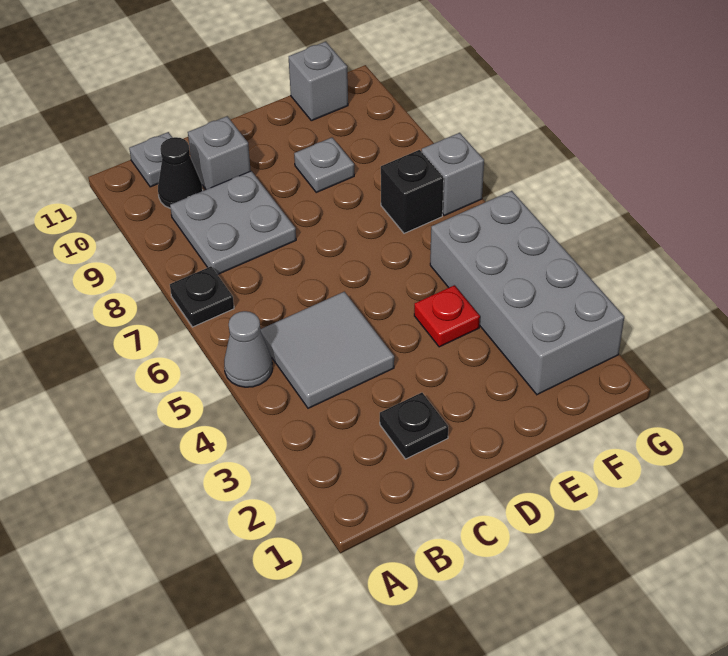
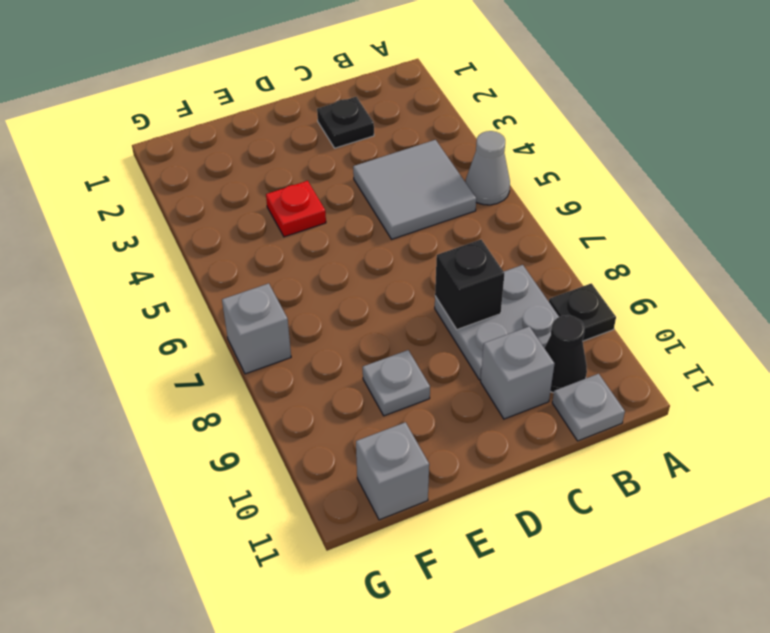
black plate A7 level 1 -> black plate A9 level 1
grey brick F2:G5 level 1 -> none
black brick F7 level 1 -> black brick C8 level 2

